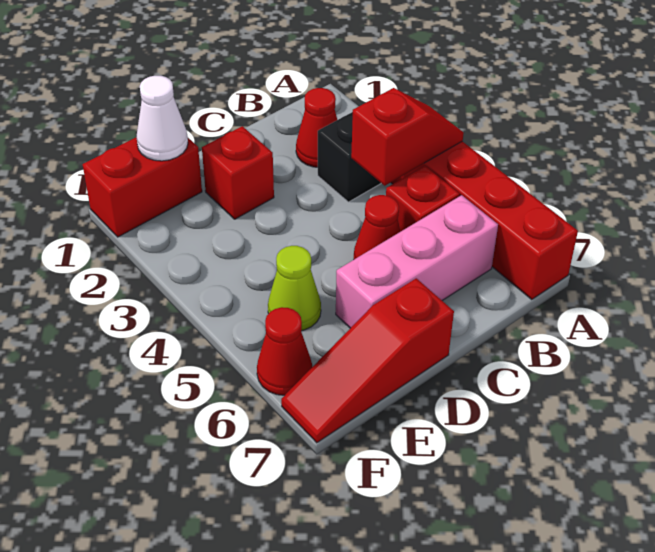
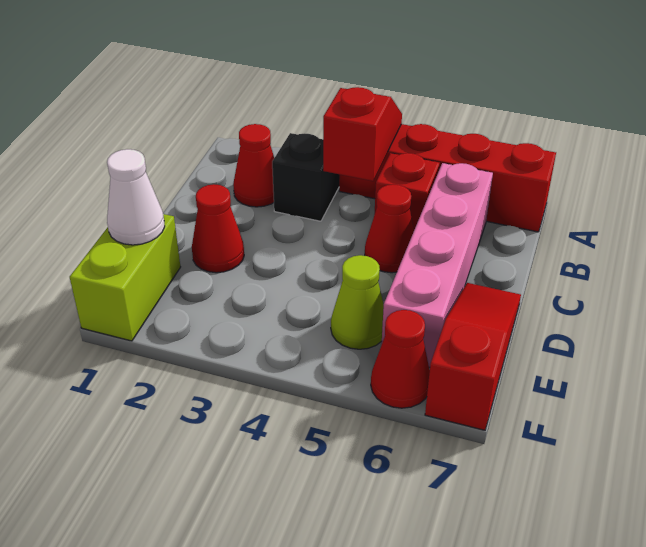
pink brick B6:D6 level 1 -> pink brick B6:E6 level 1
red brick D2 level 1 -> red cone D2 level 1
red slope D7:F7 level 1 top D -> red slope D7:F7 level 1 top F
red brick E1:F1 level 1 -> lime brick E1:F1 level 1

